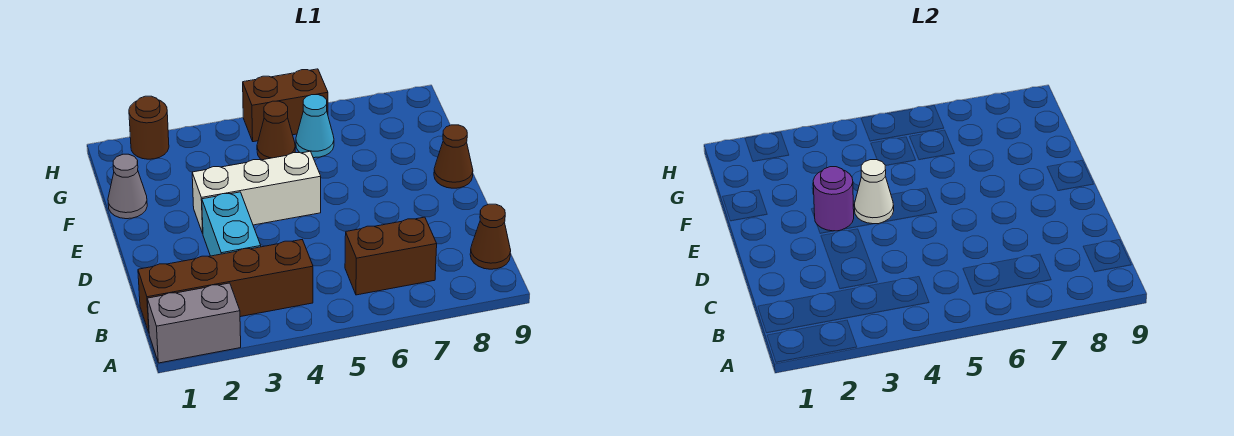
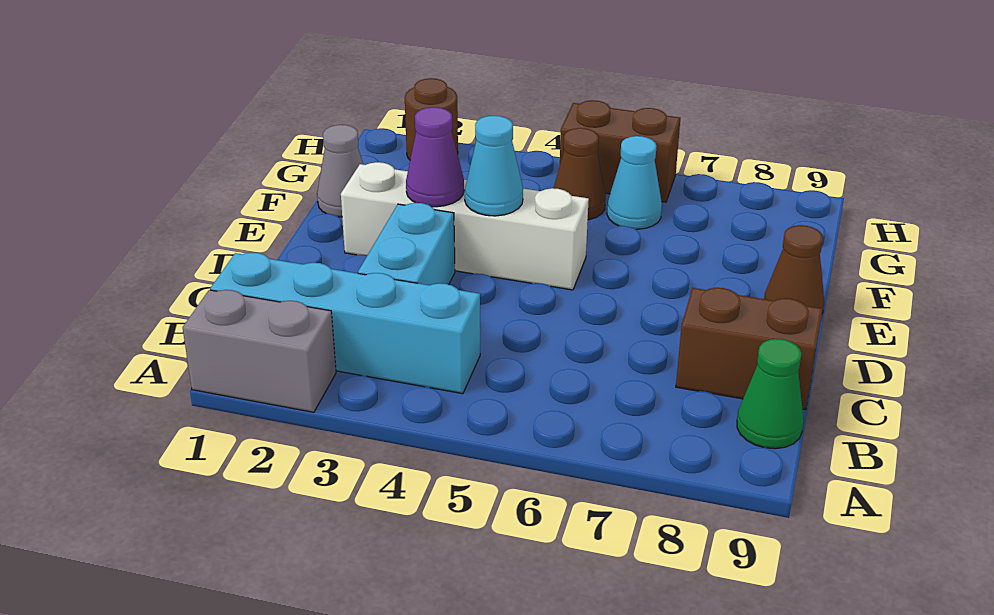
brown brick B1:B4 level 1 -> cyan brick B1:B4 level 1
brown brick B6:B7 level 1 -> brown brick C8:C9 level 1
brown cone B9 level 1 -> green cone B9 level 1
white brick E3:E5 level 1 -> white brick E2:E5 level 1
purple round brick E3 level 2 -> purple cone E3 level 2
white cone E4 level 2 -> cyan cone E4 level 2

